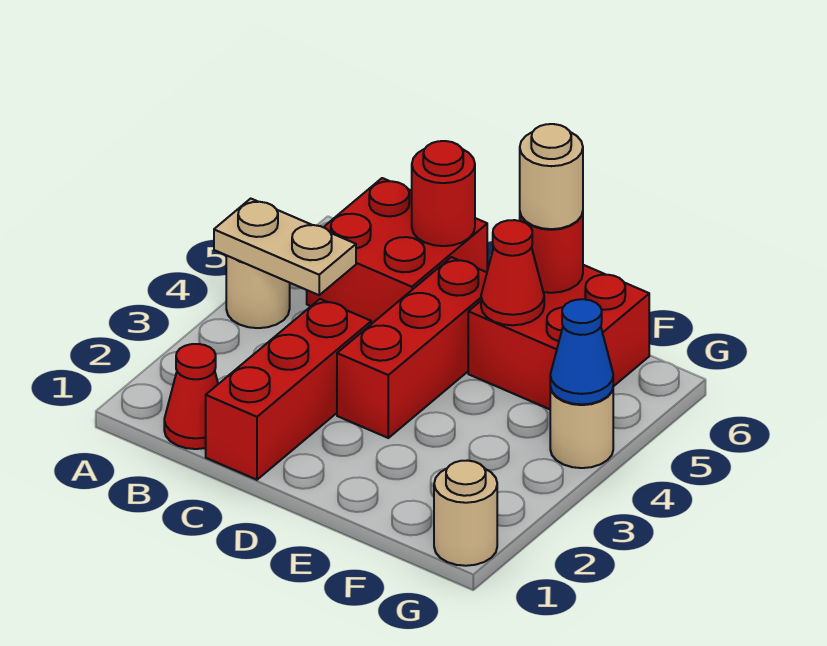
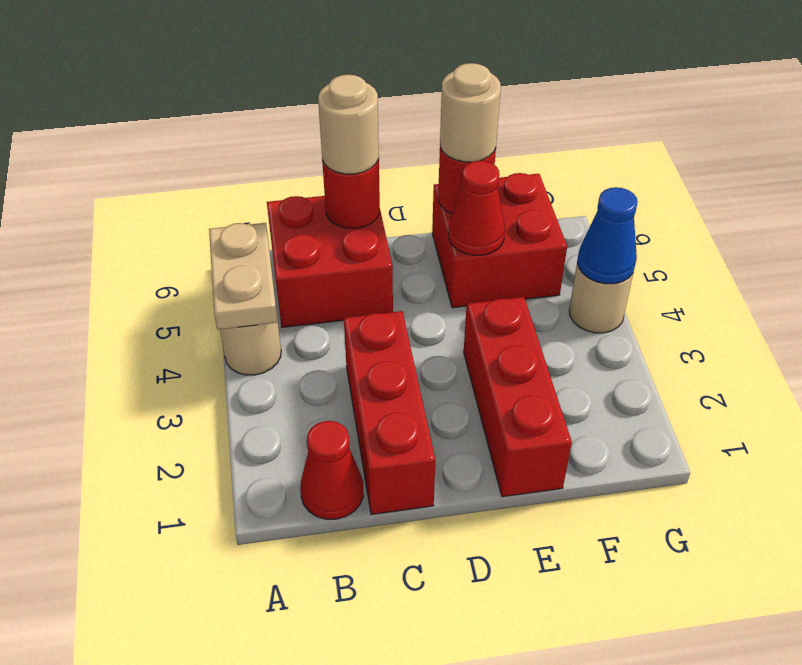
tan plate A4:B4 level 2 -> tan plate A4:A5 level 2
red brick D3:D5 level 1 -> red brick E1:E3 level 1
tan round brick G1 level 1 -> tan round brick C6 level 3

